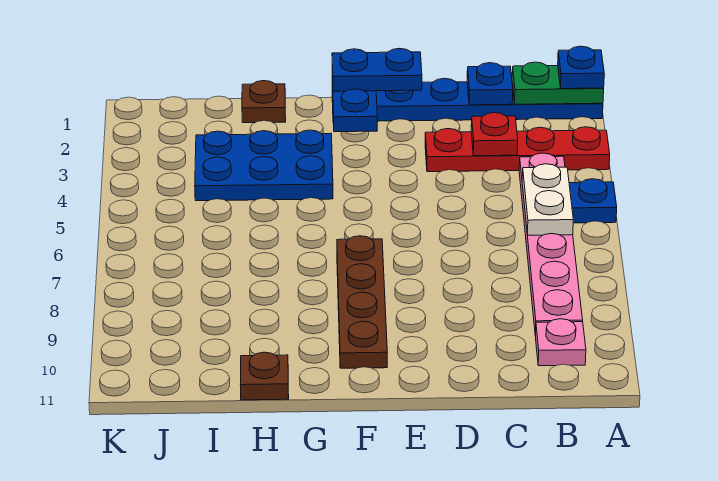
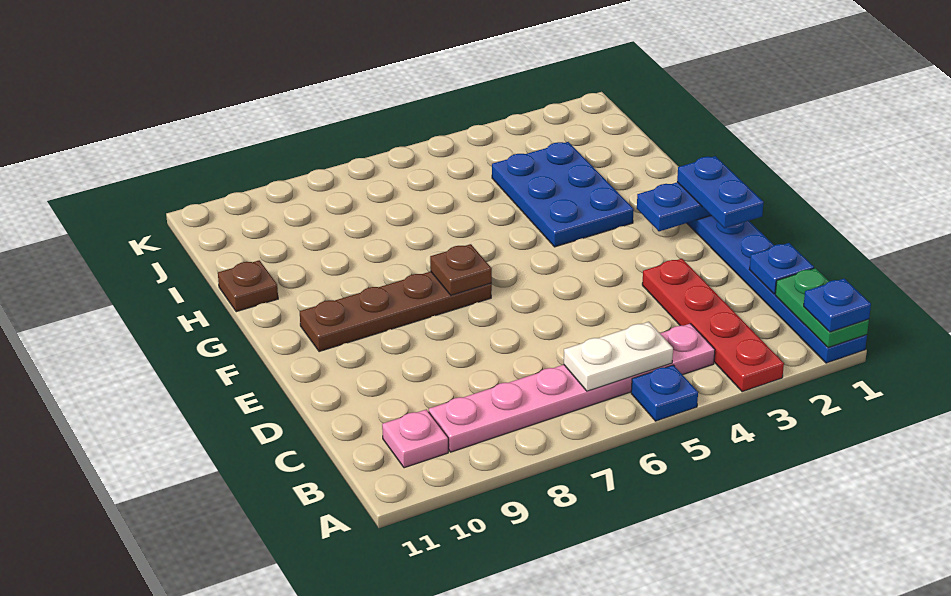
red plate C3 level 2 -> none
brown plate H1 level 1 -> brown plate F7 level 2

